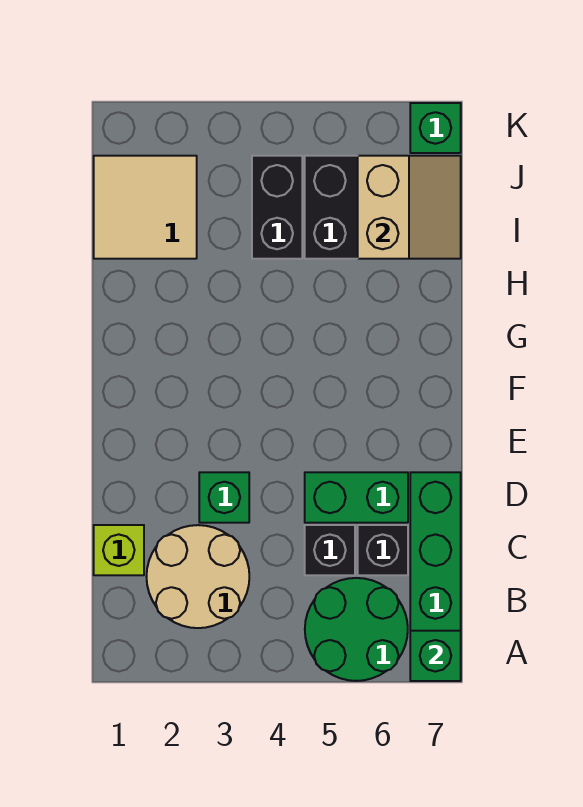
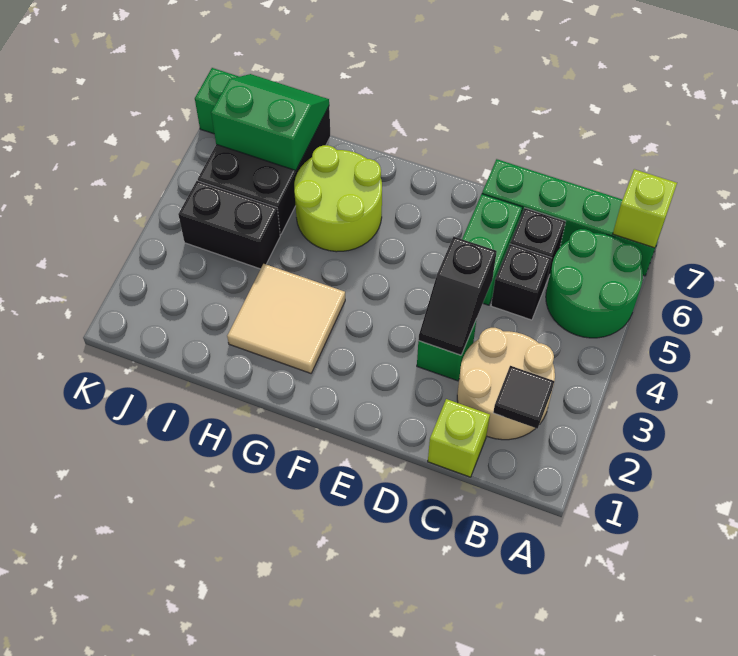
green brick A7 level 2 -> lime brick A7 level 2
none -> black tile B2 level 2
none -> black slope D3:D4 level 2 top 4
none -> lime round brick G5:H6 level 1
tan tile I1:J2 level 1 -> tan tile G2:H3 level 1
tan slope I6:J7 level 2 top 6 -> green slope I6:J7 level 2 top 6

